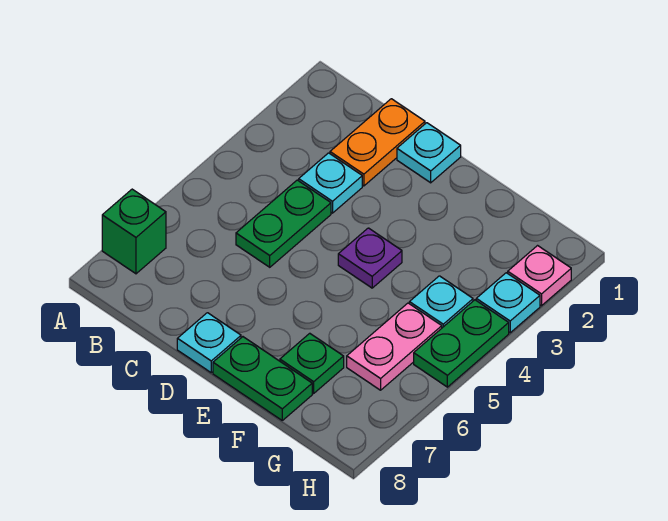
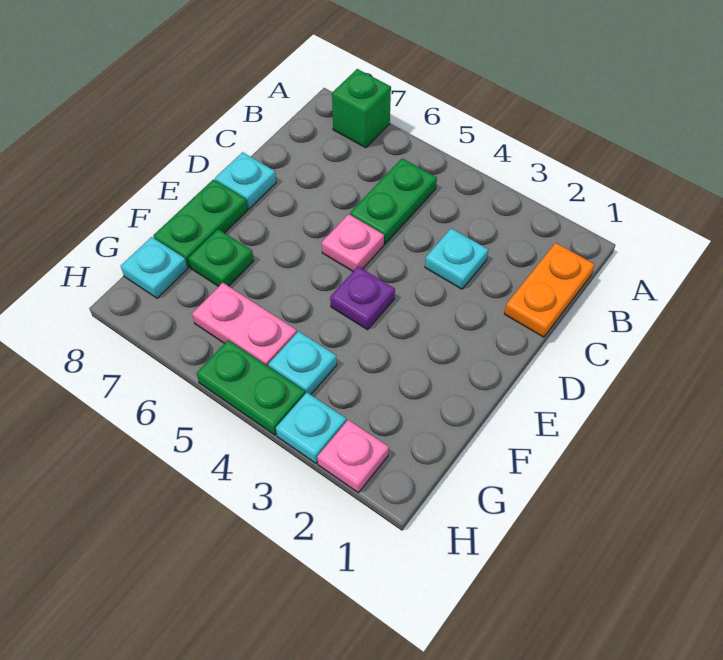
orange plate C1:C2 level 1 -> orange plate B1:C1 level 1
green plate C4:C5 level 1 -> green plate B5:C5 level 1
cyan plate D1 level 1 -> cyan plate G8 level 1
none -> pink plate D5 level 1

